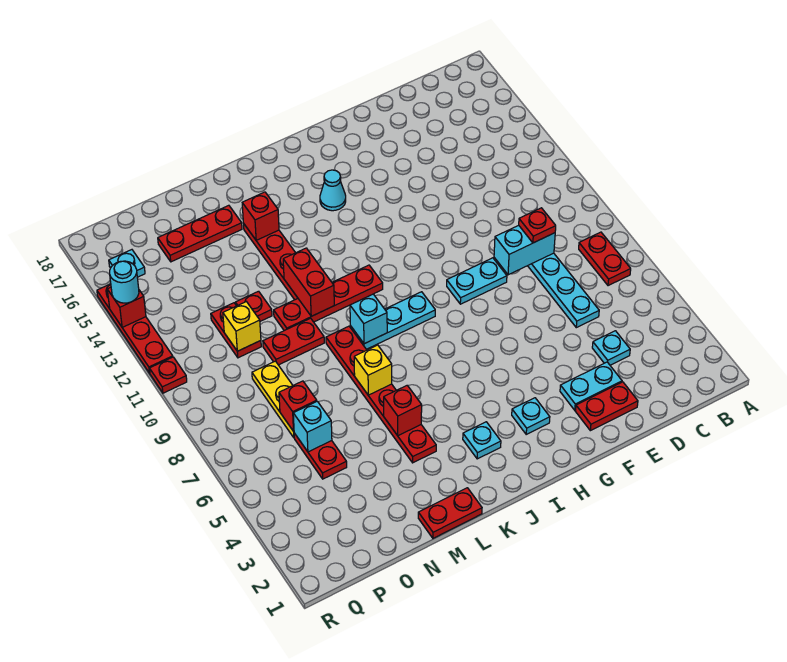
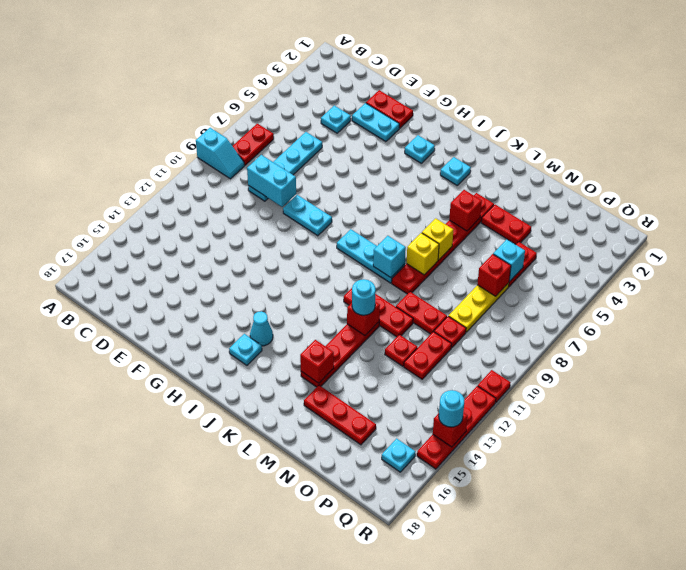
none -> cyan slope A9:B9 level 1 top A
red plate D9 level 3 -> red plate O10 level 1
none -> cyan plate I16 level 1
red plate J11:M11 level 1 -> red plate K11:M11 level 1
red plate L1:M1 level 1 -> red plate M4:N4 level 1
red brick L11:L12 level 2 -> red brick L12 level 2
none -> cyan round brick L12 level 3
yellow brick O11 level 2 -> yellow brick L8 level 2

